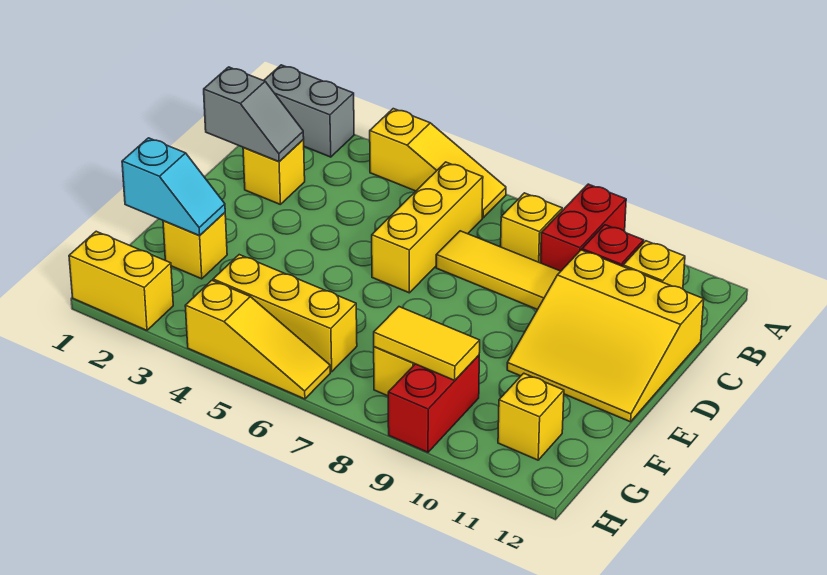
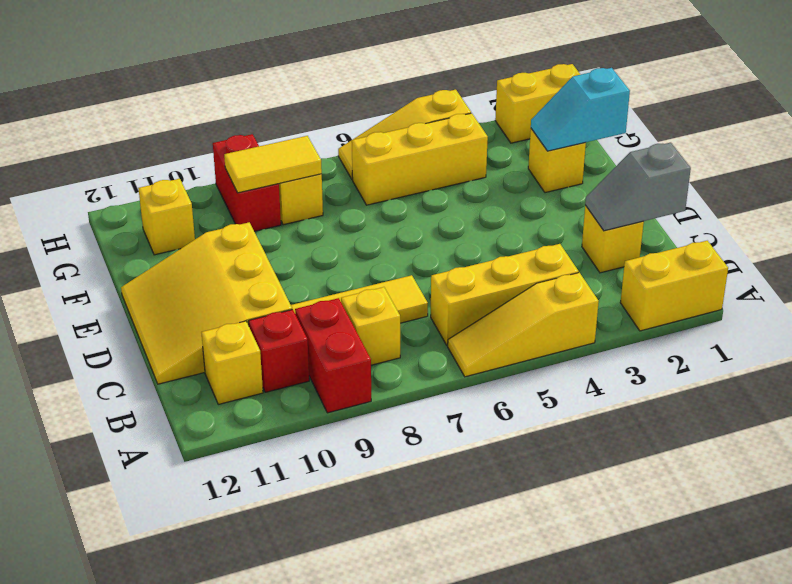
grey brick A1:A2 level 1 -> yellow brick A1:A2 level 1
yellow brick B6:D6 level 1 -> yellow brick B4:B6 level 1
yellow slope C10:E12 level 1 top C -> yellow slope C10:E12 level 1 top 10

